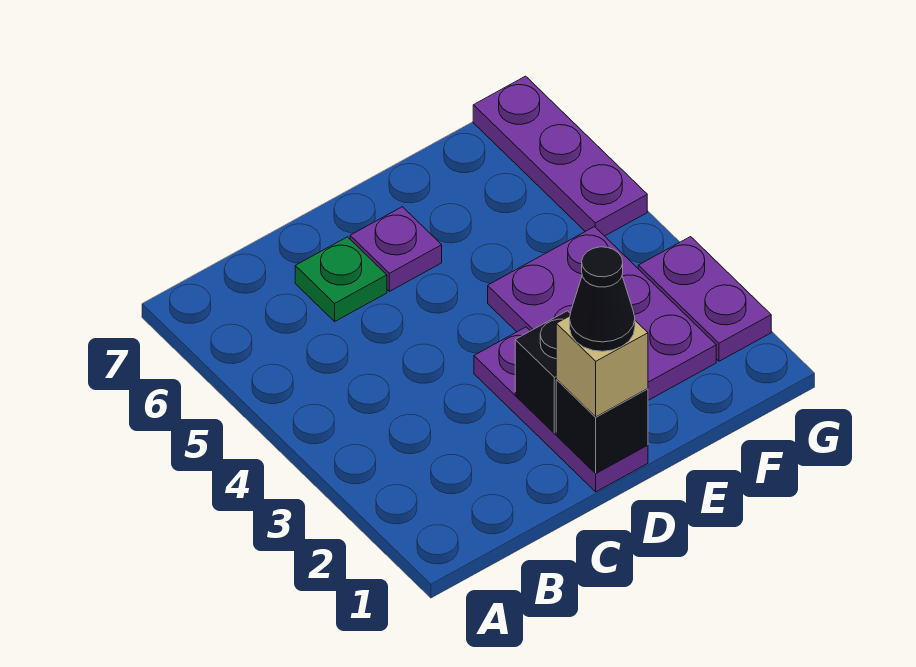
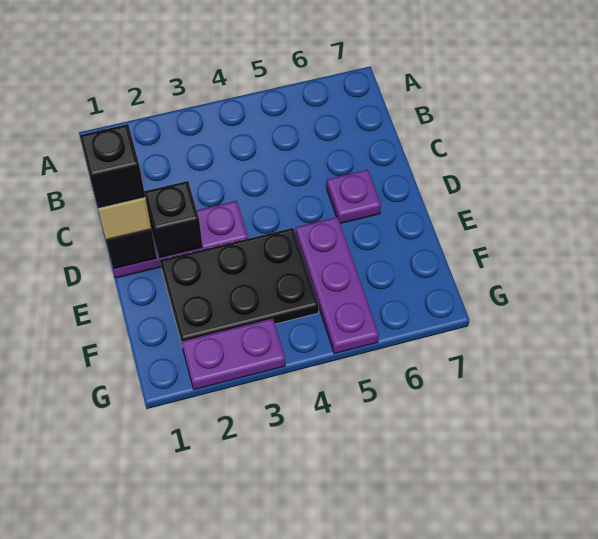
green plate C6 level 1 -> none
black cone D1 level 4 -> black brick D1 level 4
purple plate E2:F4 level 1 -> black plate E2:F4 level 1
purple plate G5:G7 level 1 -> purple plate E5:G5 level 1

